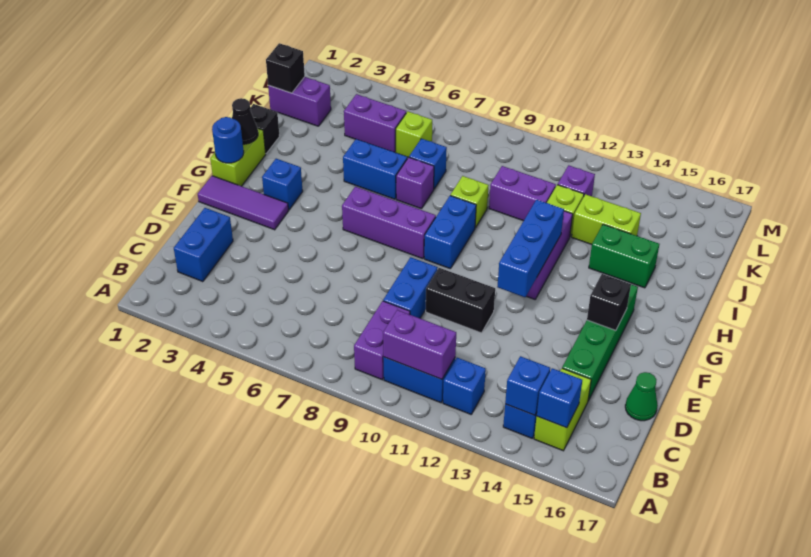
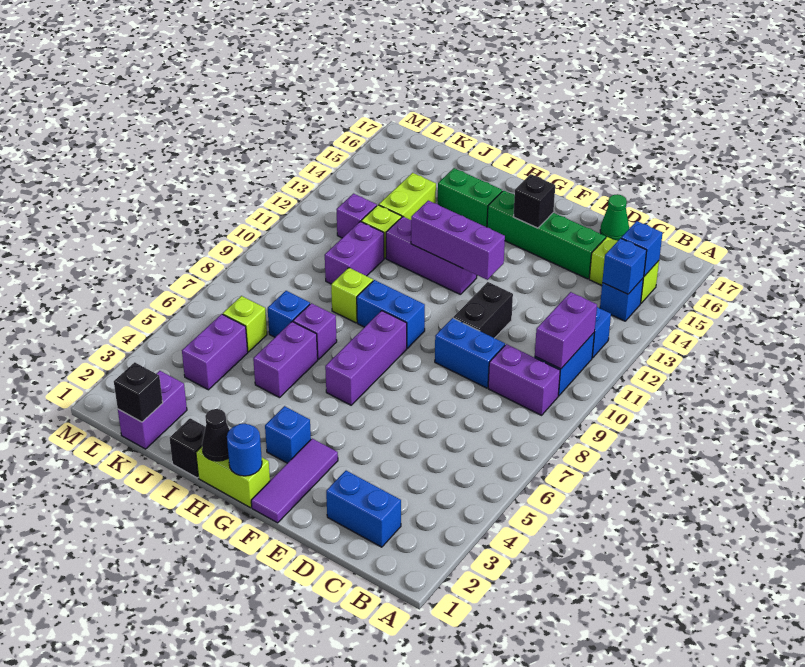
blue brick F12:H12 level 2 -> purple brick F12:H12 level 2
blue brick I5:I6 level 1 -> purple brick I5:I6 level 1
green brick I14:I15 level 1 -> green brick H15:I15 level 1

